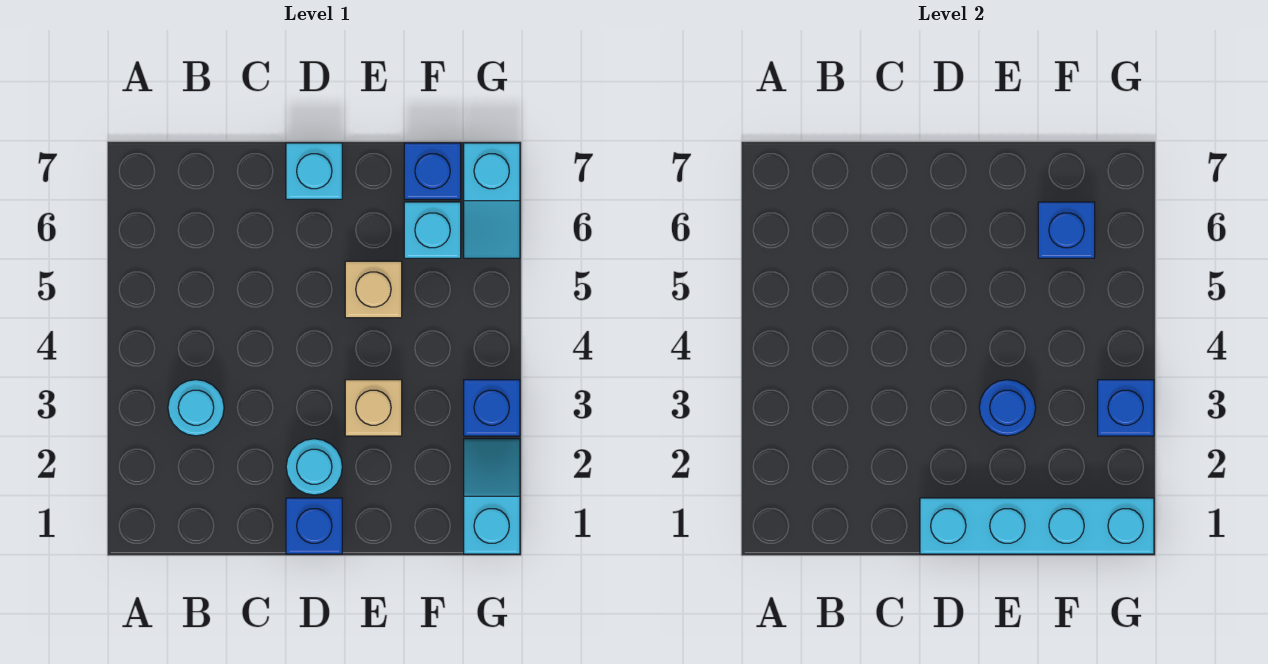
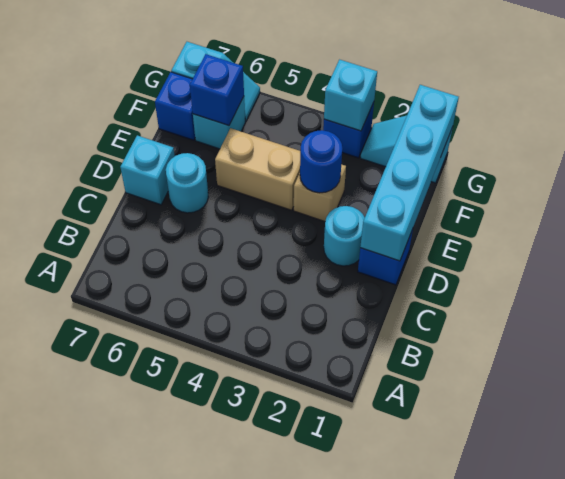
cyan round brick B3 level 1 -> cyan round brick D6 level 1
tan brick E5 level 1 -> tan brick E4:E5 level 1
blue brick G3 level 2 -> cyan brick G3 level 2

